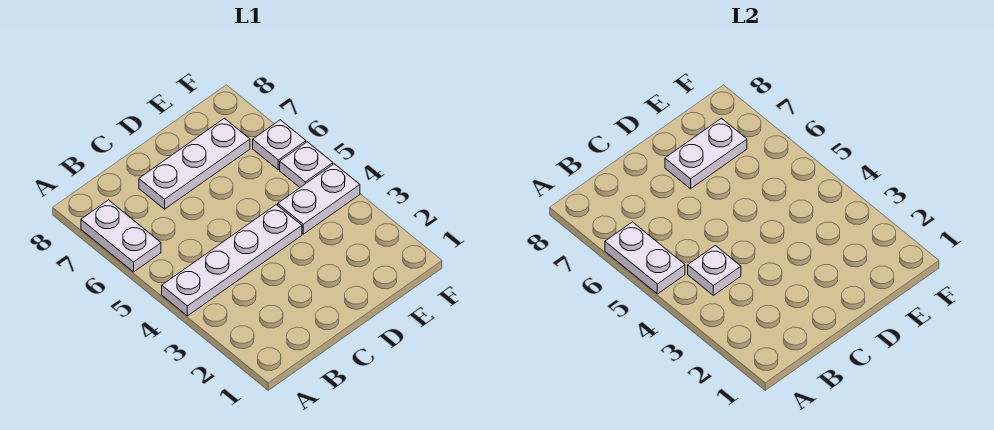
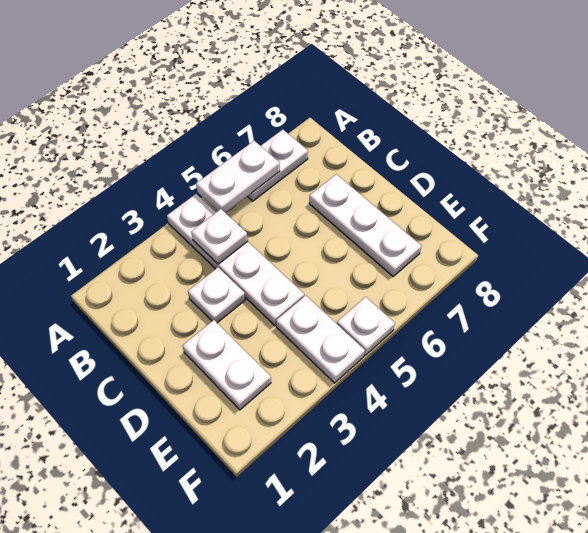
white plate D7:E7 level 2 -> white plate D2:E2 level 1
white plate F6 level 1 -> white plate C3 level 1

